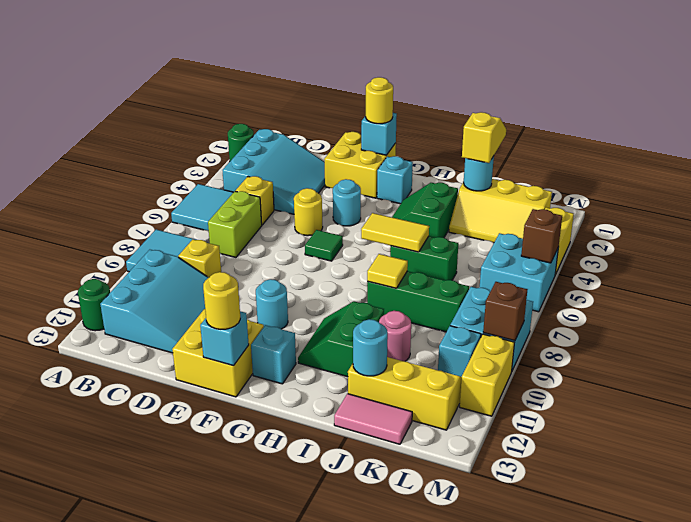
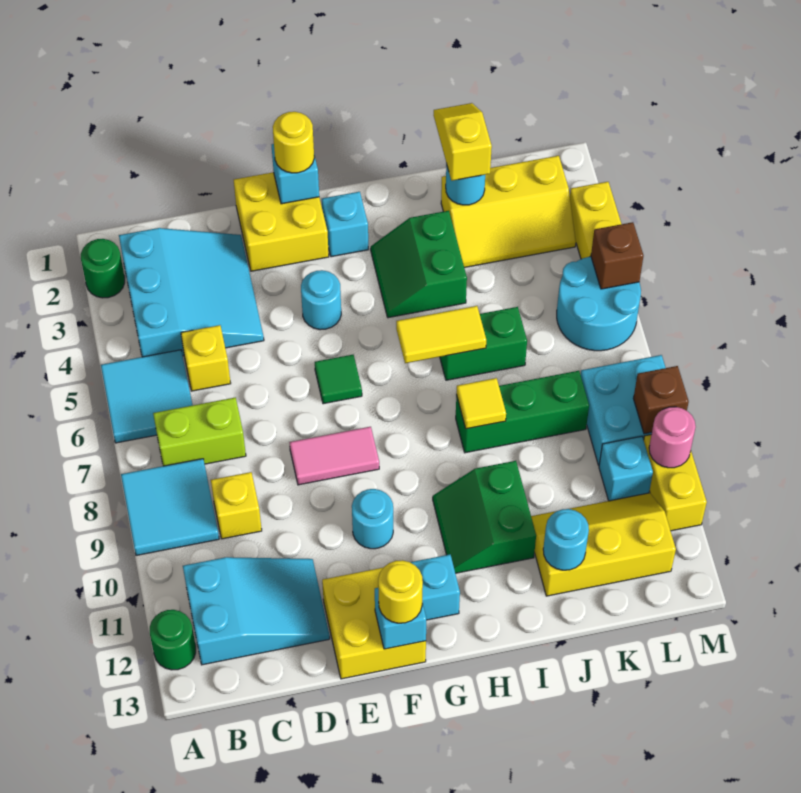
cyan slope B10:D12 level 1 top B -> cyan slope B11:D12 level 1 top B
lime brick C6:C7 level 1 -> lime brick B7:C7 level 1
yellow round brick E5 level 1 -> none
pink round brick J10 level 1 -> pink round brick M10 level 2
pink tile J13:K13 level 1 -> pink tile E8:F8 level 1
cyan brick L5:M6 level 1 -> cyan round brick L5:M6 level 1

